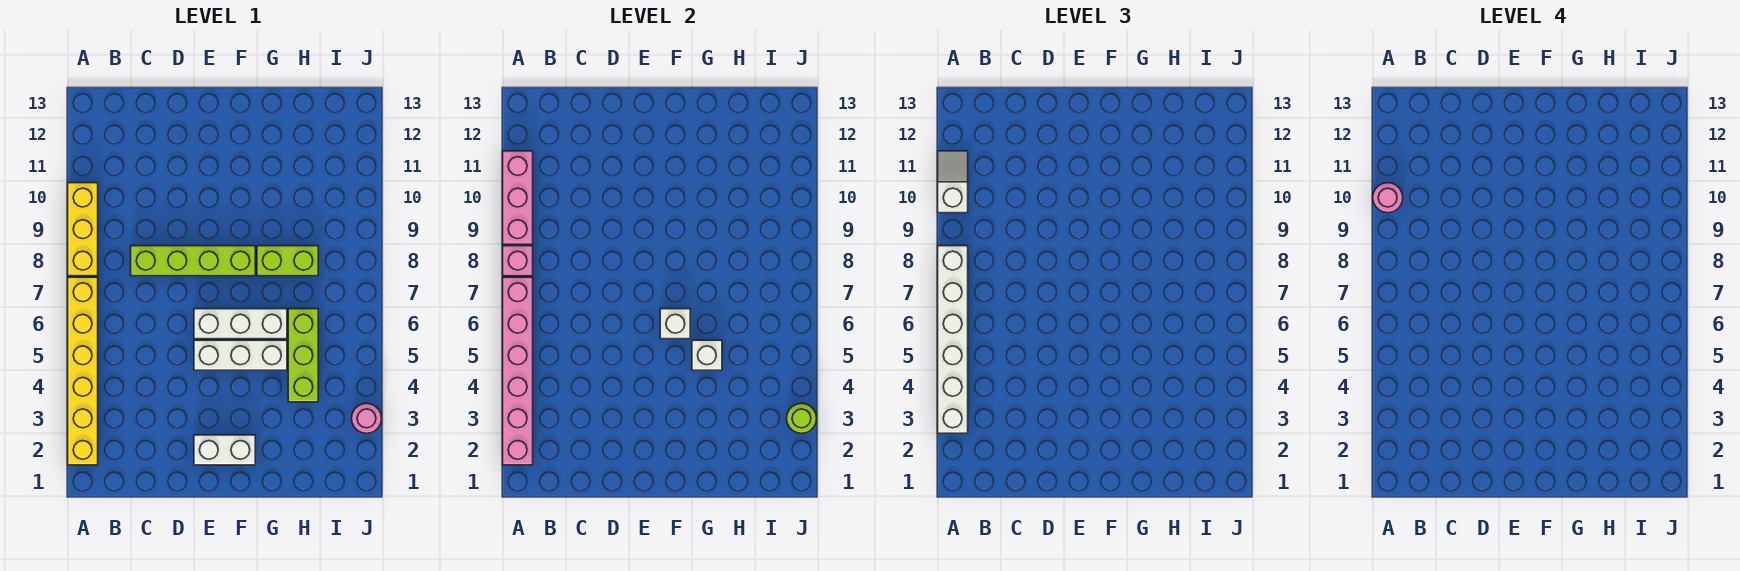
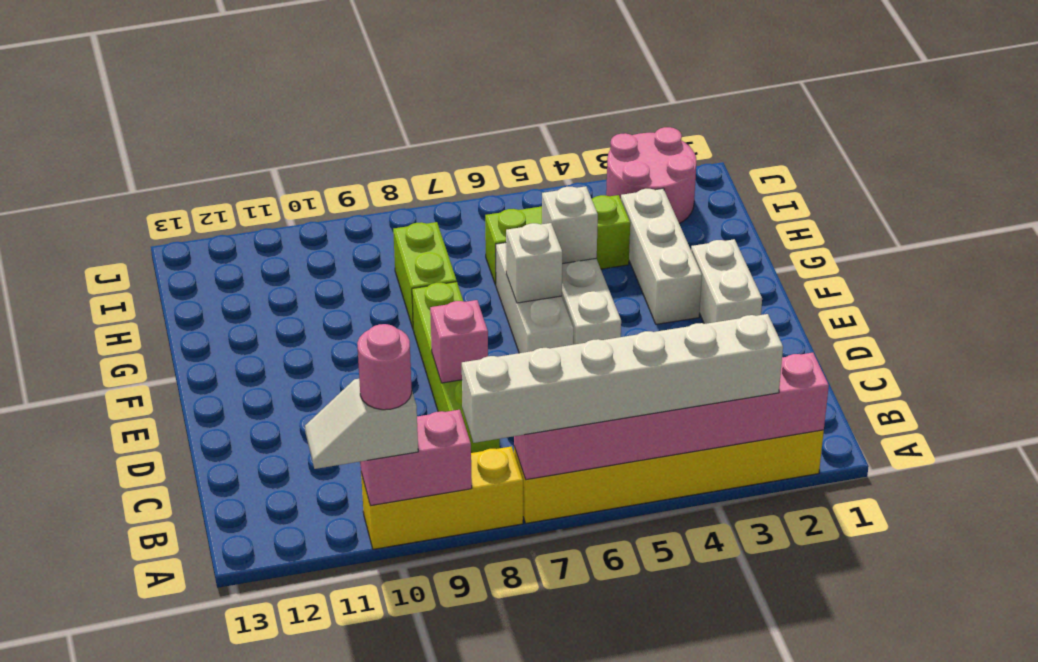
pink brick A8 level 2 -> pink brick D8 level 2
pink brick A9:A11 level 2 -> pink brick A9:A10 level 2
none -> white brick F3:H3 level 1
pink round brick J3 level 1 -> pink round brick I2:J3 level 1
lime round brick J3 level 2 -> none

